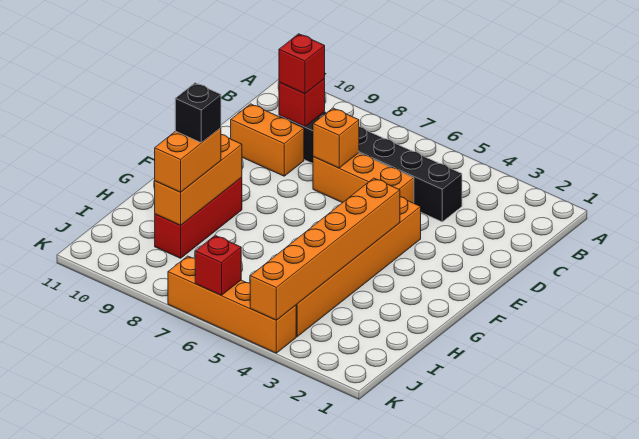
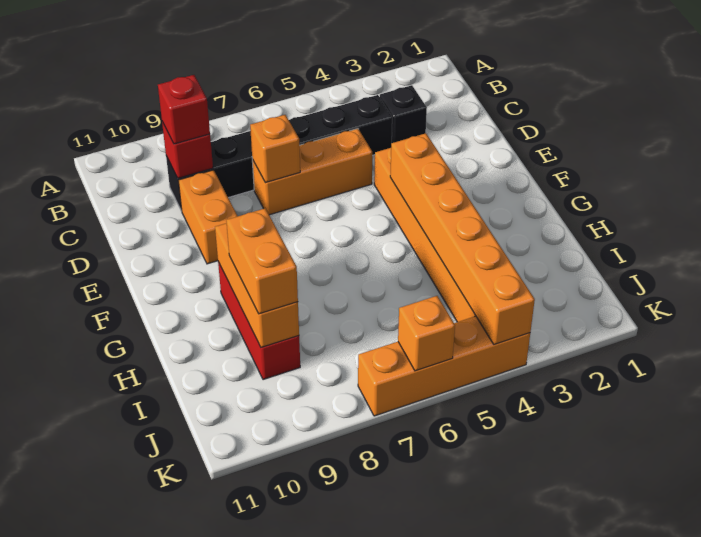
orange brick D9:D10 level 1 -> orange brick D9:E9 level 1
black brick H9 level 4 -> black brick C3 level 1
red brick K6 level 2 -> orange brick K6 level 2

